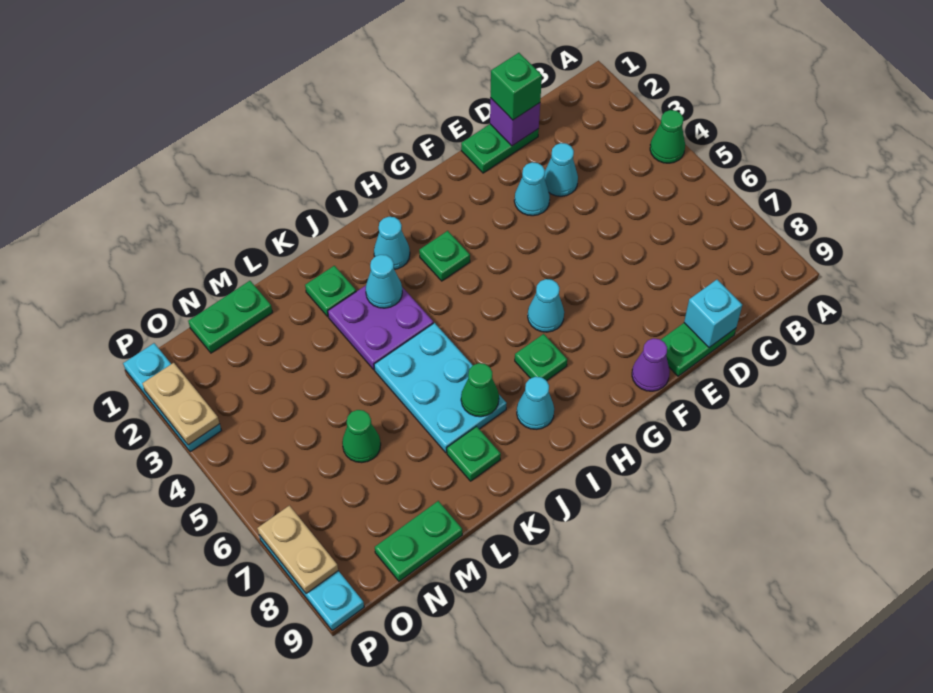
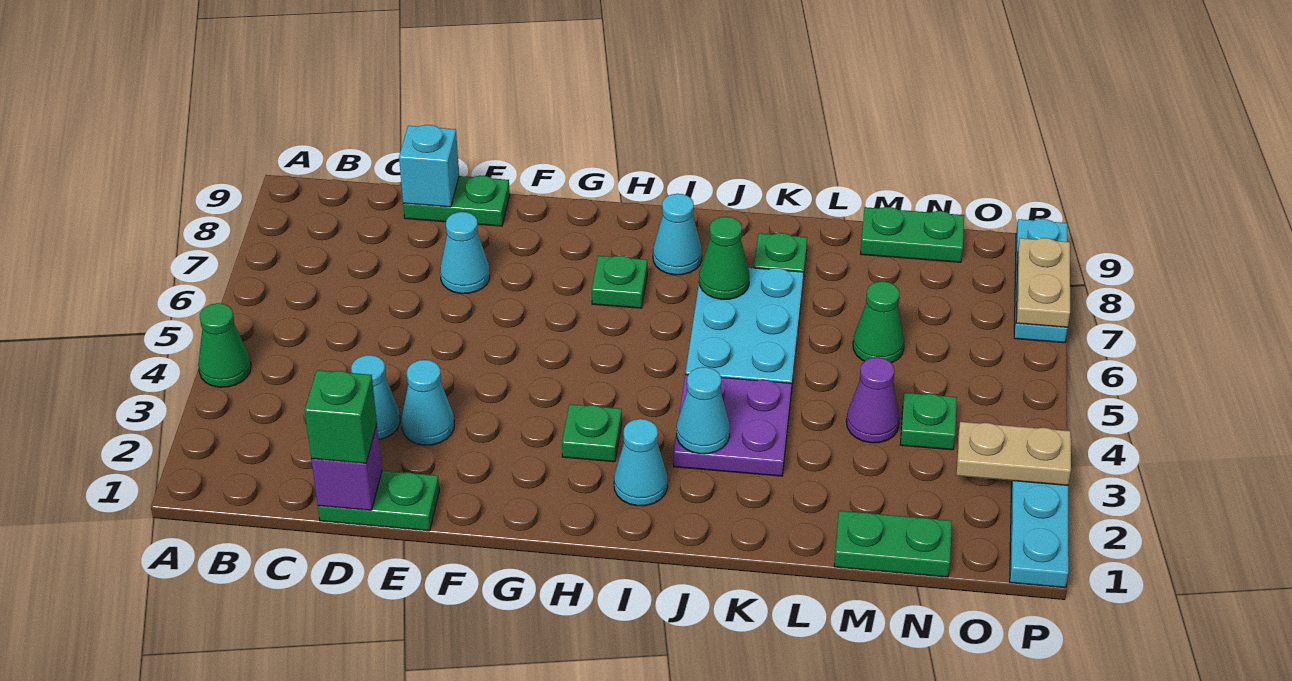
purple cone F9 level 1 -> purple cone M4 level 1
cyan cone G6 level 1 -> cyan cone E7 level 1
green plate K2 level 1 -> green plate N4 level 1
tan plate P2:P3 level 2 -> tan plate O3:P3 level 2

